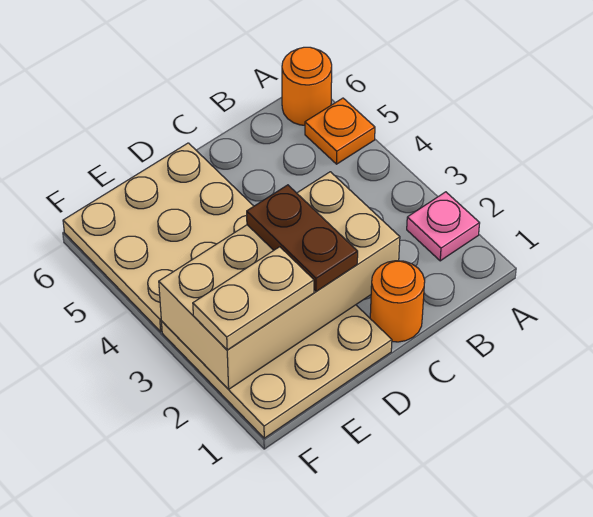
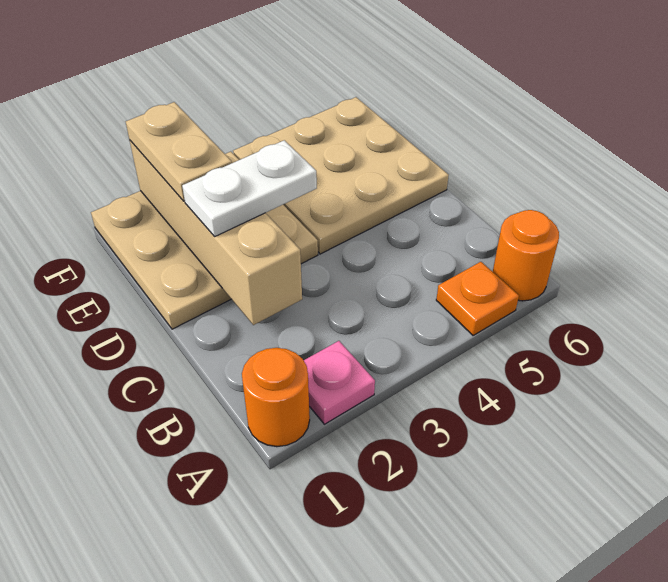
orange round brick C1 level 1 -> orange round brick A1 level 1
tan brick C2:F3 level 2 -> tan brick C2:F2 level 2
brown plate D2:D3 level 3 -> white plate D2:D3 level 3

